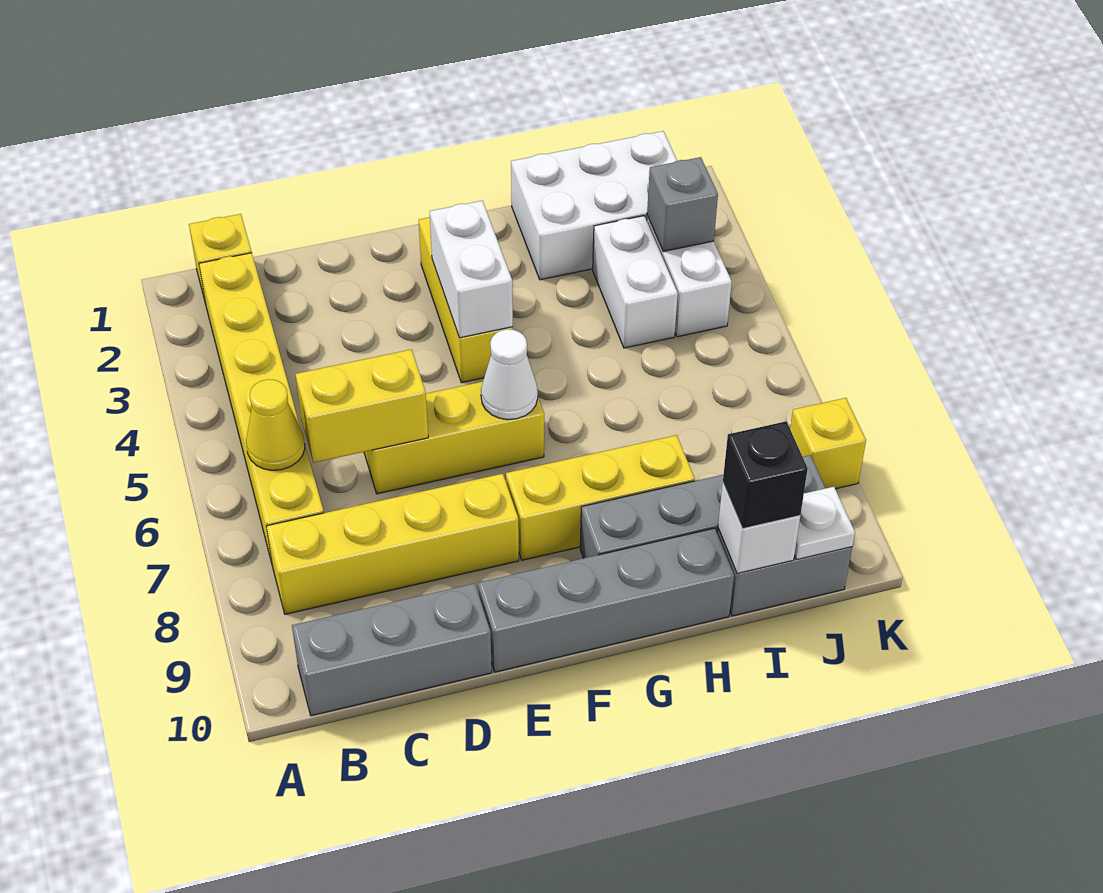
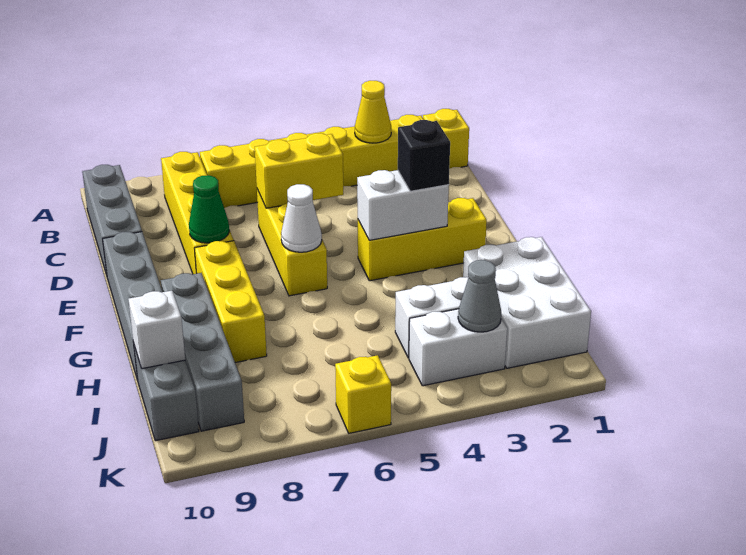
yellow cone B6 level 2 -> yellow cone B3 level 2
yellow brick C6:D6 level 2 -> yellow brick D5:D6 level 2
none -> green cone E8 level 2
black brick I10 level 3 -> black brick F3 level 3
grey brick J3 level 2 -> grey cone J3 level 2
white plate J10 level 2 -> none
yellow brick K8 level 1 -> yellow brick K6 level 1

